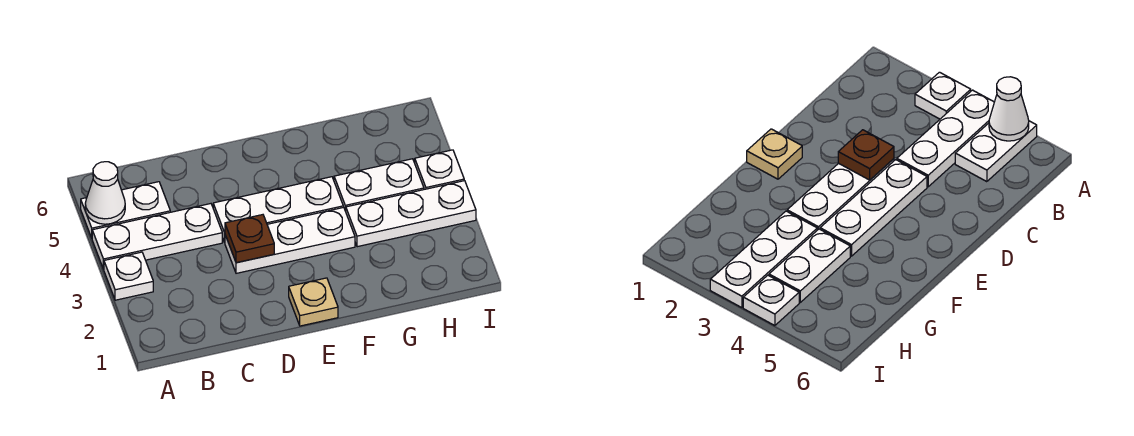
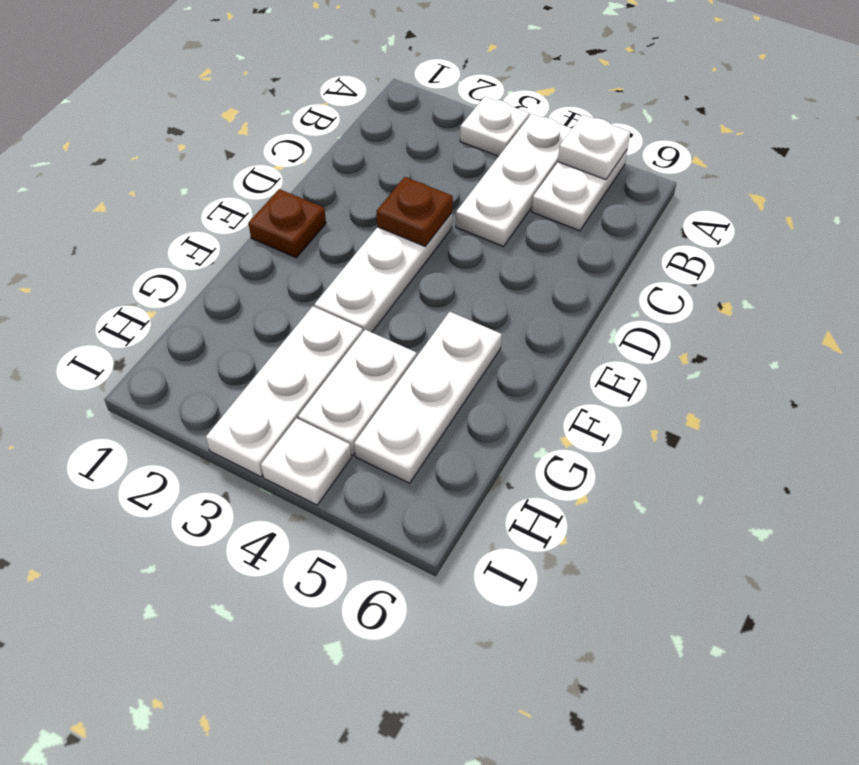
white cone A5 level 2 -> white plate A5 level 2
white plate D4:F4 level 1 -> white plate F5:H5 level 1
tan plate E1 level 1 -> brown plate E1 level 1

